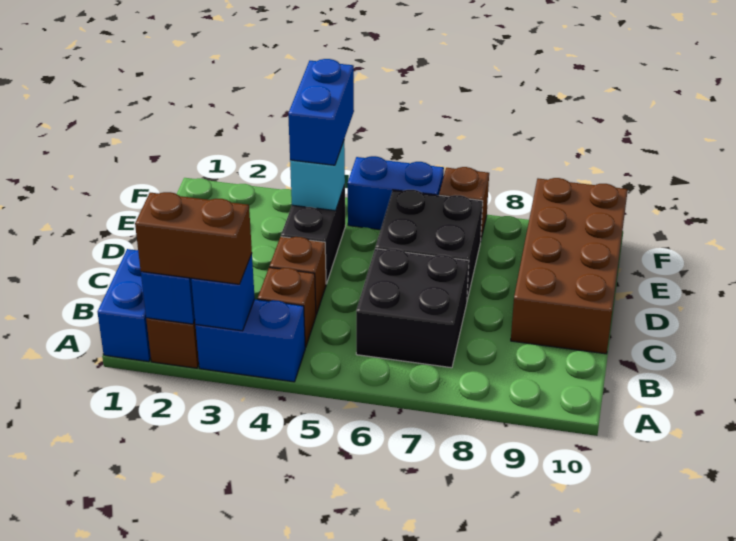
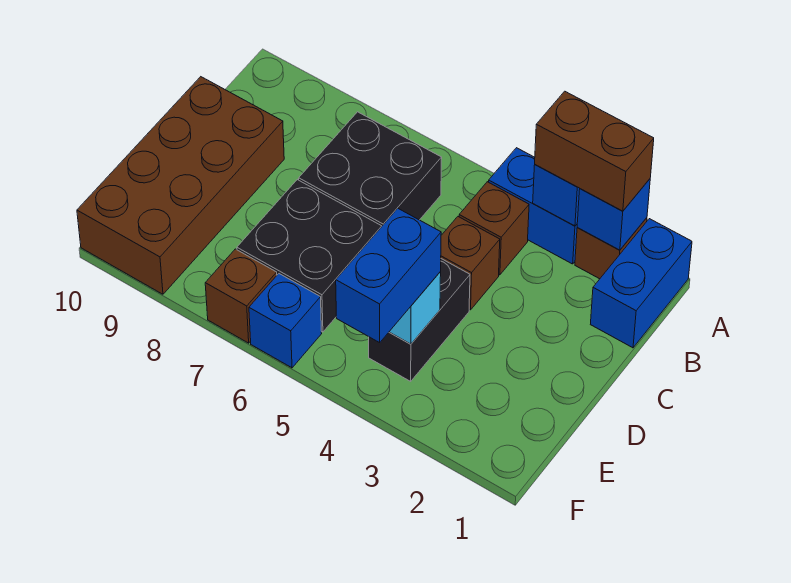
blue brick F5:F6 level 1 -> blue brick F6 level 1

